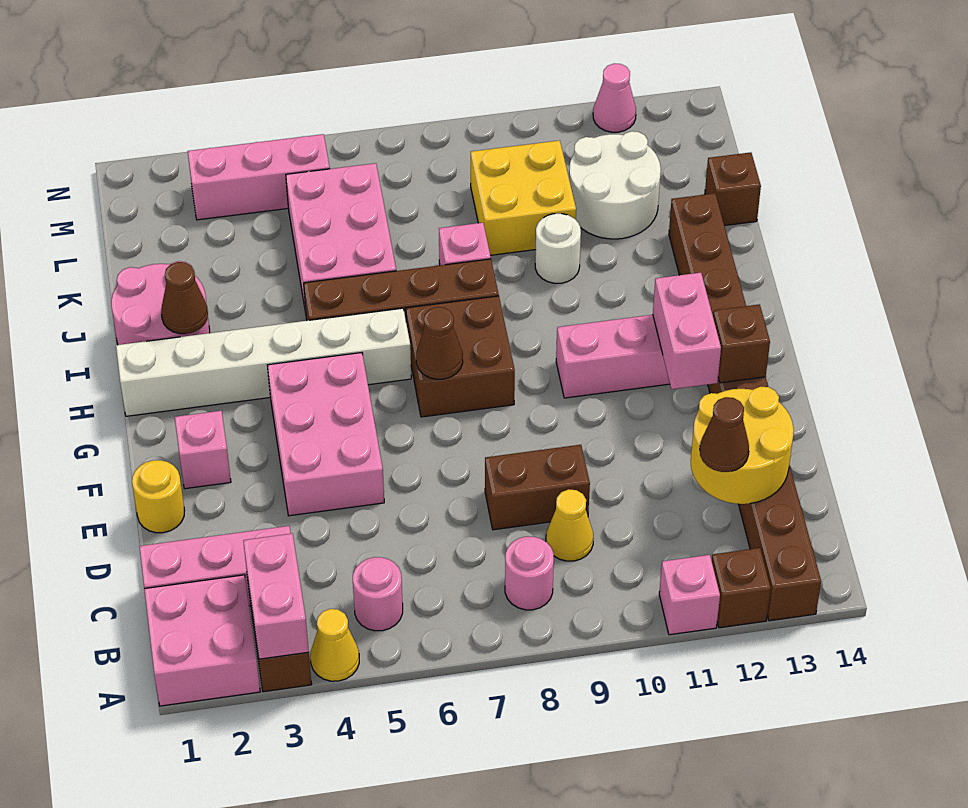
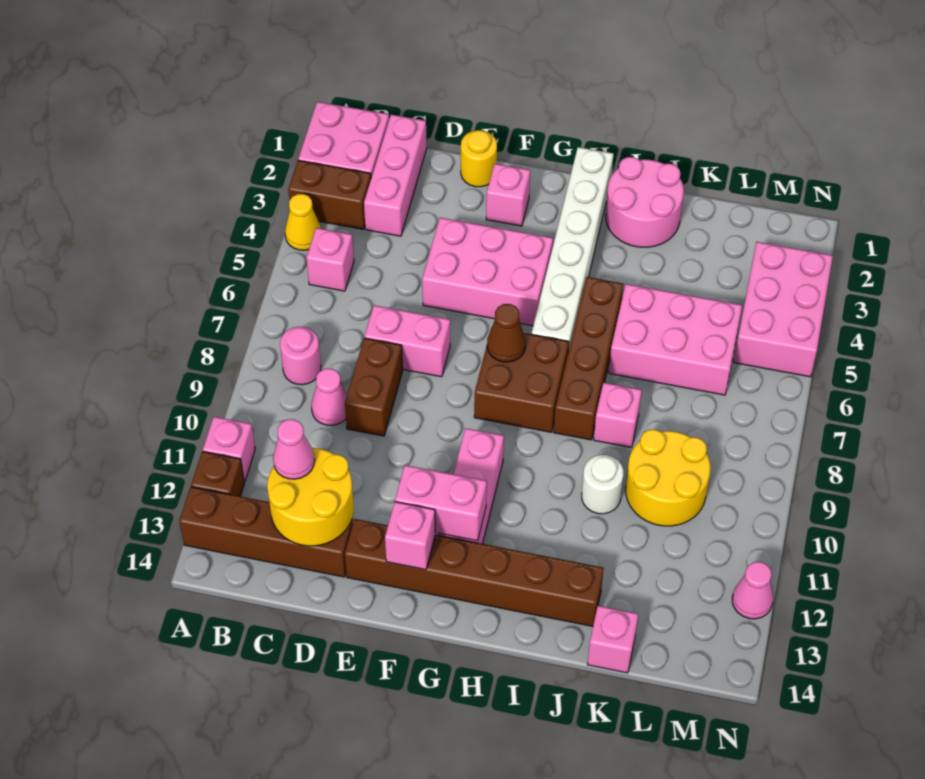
pink brick A3:B3 level 2 -> pink brick D7:E7 level 1
pink round brick B5 level 1 -> pink brick B5 level 1
yellow cone C9 level 1 -> pink cone C9 level 1
brown cone C12 level 3 -> pink cone C12 level 3
brown brick F13 level 2 -> pink brick F13 level 2
brown cone I2 level 2 -> none
yellow brick K9:L10 level 1 -> yellow round brick K9:L10 level 1
white round brick K11:L12 level 1 -> none
brown brick K14 level 1 -> pink brick K14 level 1
pink brick M3:M5 level 1 -> pink brick M3:N5 level 1

